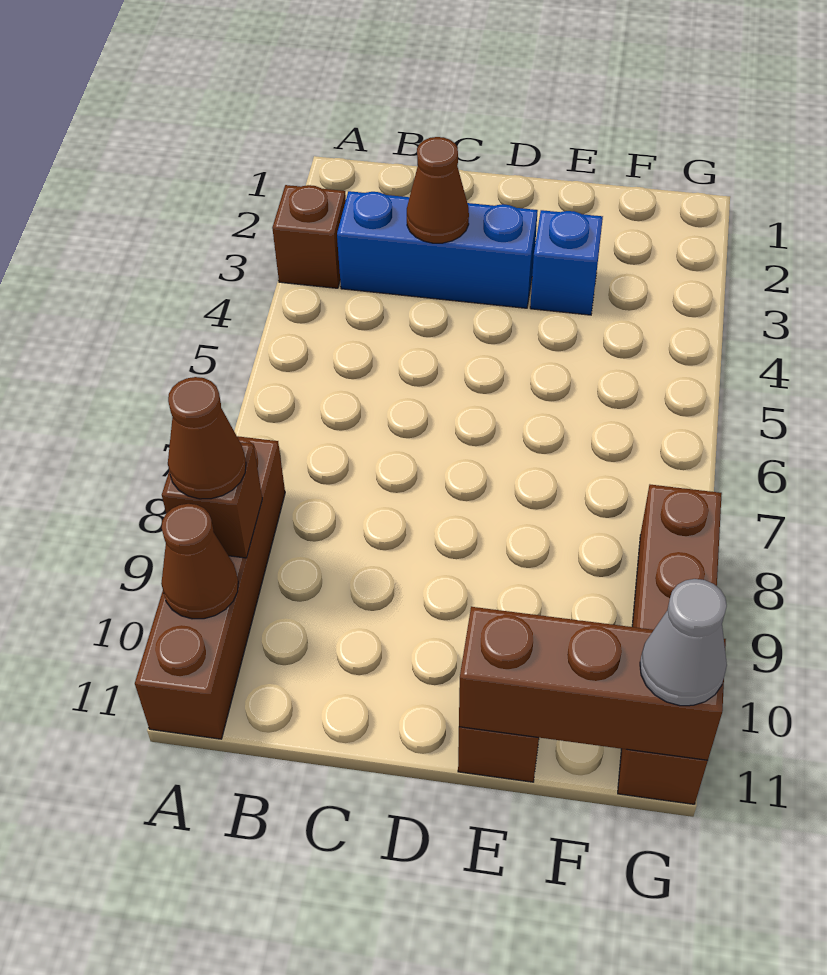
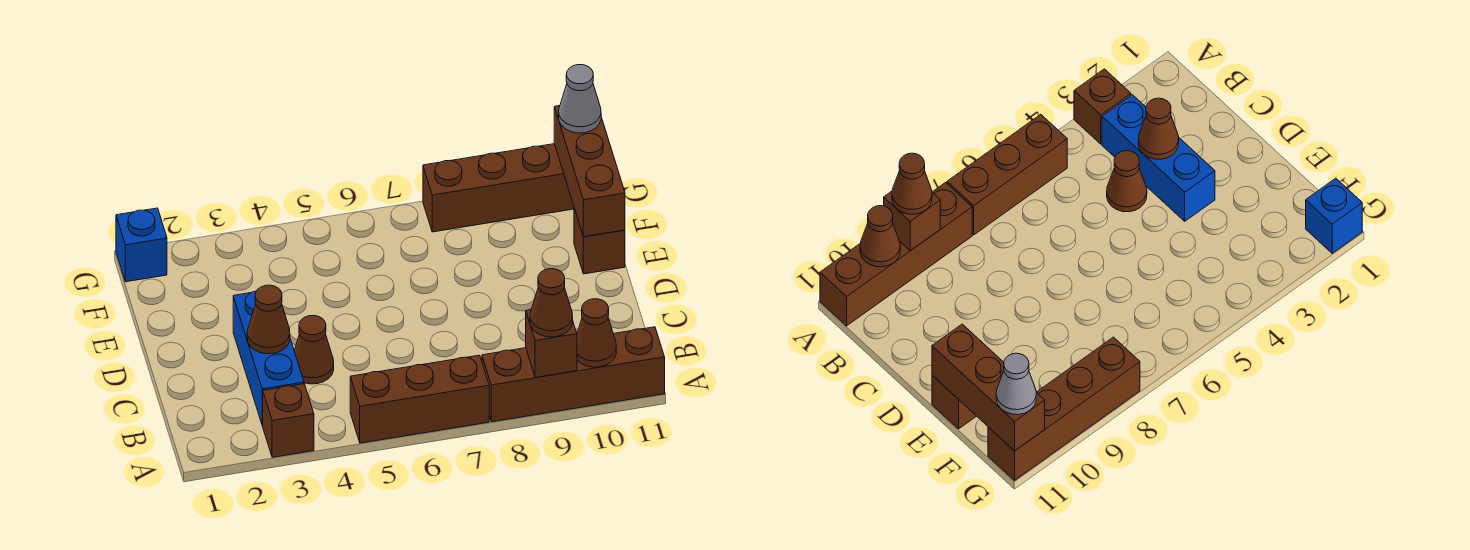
none -> brown brick A5:A7 level 1
none -> brown cone C4 level 1
blue brick E3 level 1 -> blue brick G1 level 1

